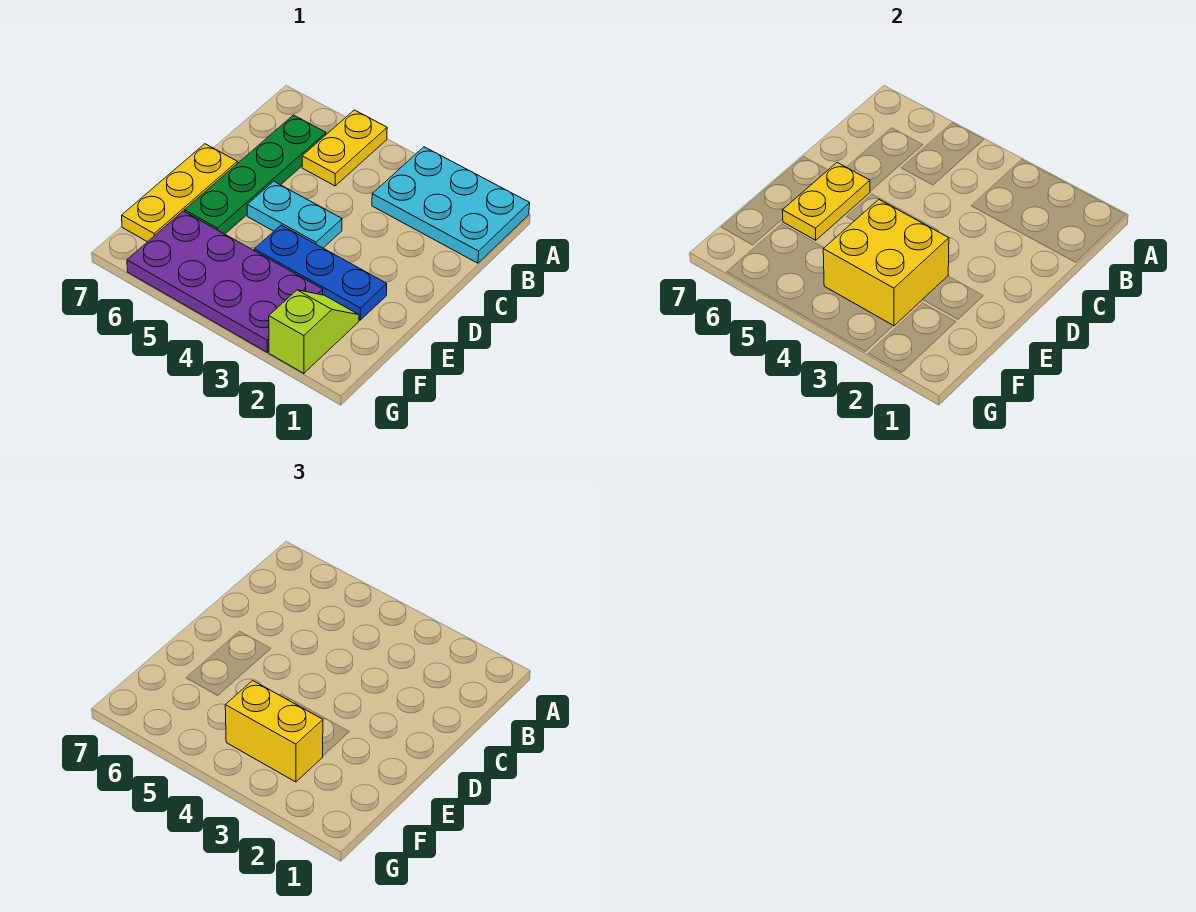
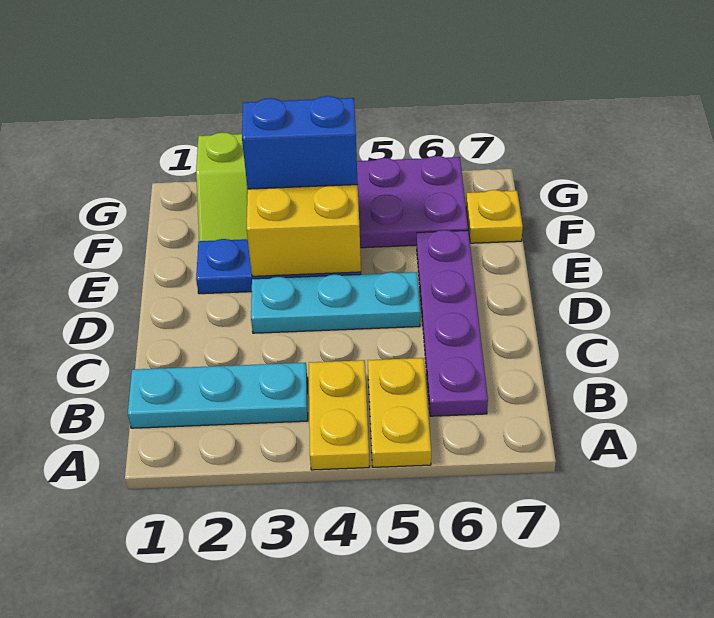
cyan plate A1:B3 level 1 -> cyan plate B1:B3 level 1
green plate B6:E6 level 1 -> purple plate B6:E6 level 1
cyan plate D4:D5 level 1 -> cyan plate D3:D5 level 1
yellow plate D6:E6 level 2 -> yellow plate A4:B4 level 1
yellow plate D7:F7 level 1 -> yellow plate F7 level 1
yellow brick F3:F4 level 3 -> blue brick F3:F4 level 3

